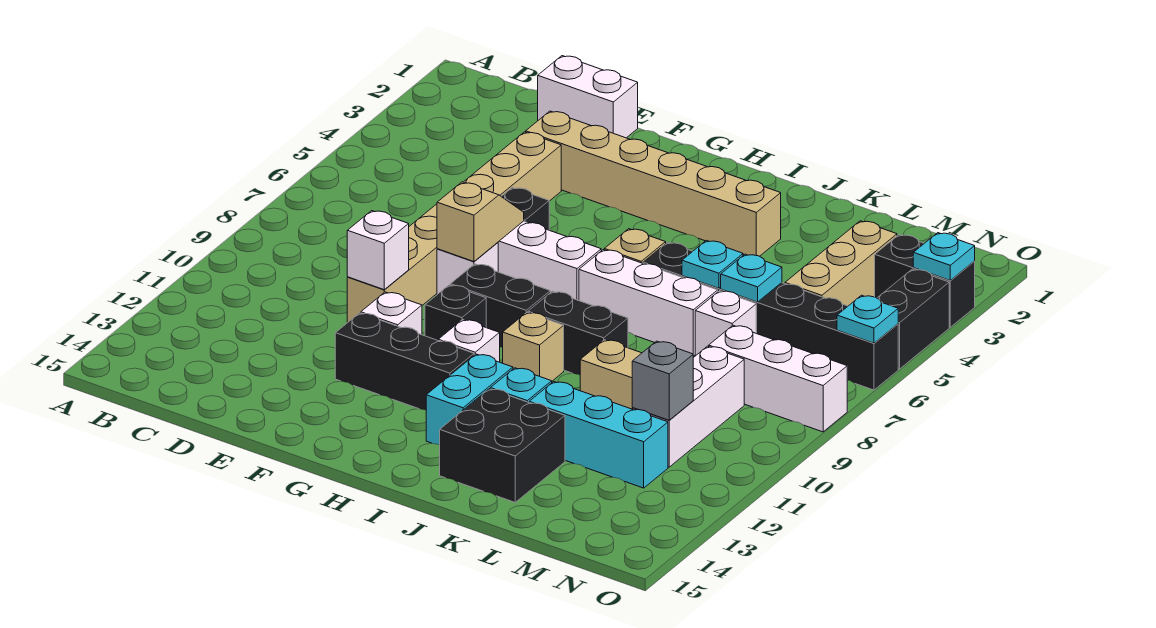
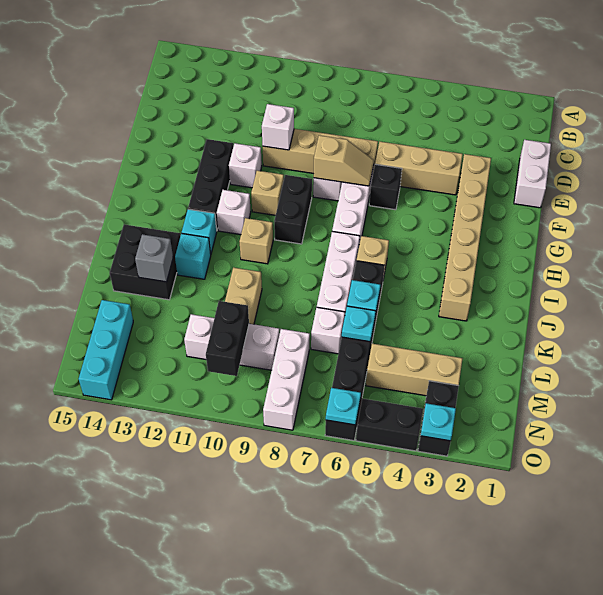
black brick G10 level 1 -> tan brick G10 level 1
black brick I9:J9 level 1 -> black brick M10:N10 level 2
cyan brick I12:I13 level 1 -> cyan brick I12 level 1
cyan brick K12:M12 level 1 -> cyan brick M14:O14 level 1
grey brick M11 level 2 -> grey brick K13 level 2

